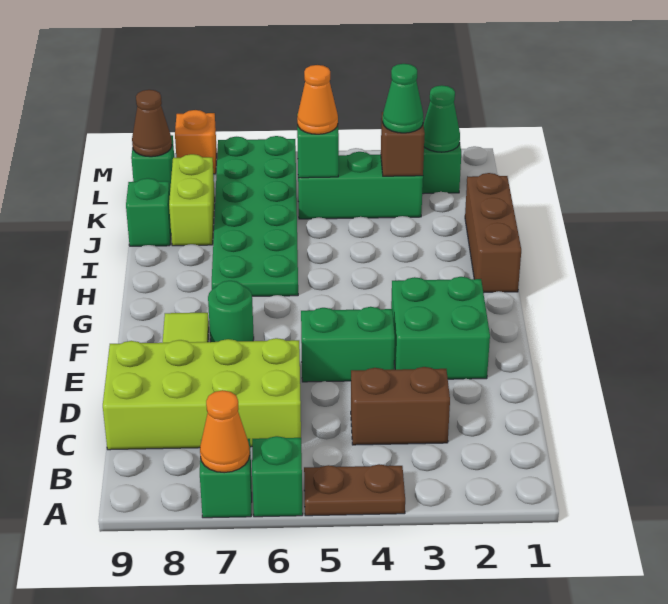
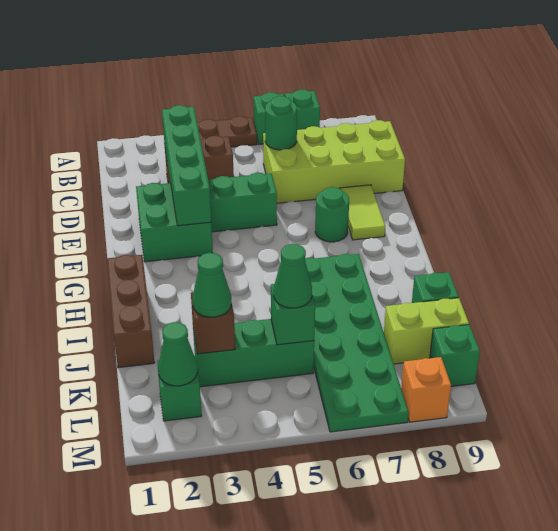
orange cone A7 level 2 -> none
none -> green brick C3:F3 level 2
none -> green round brick C6 level 2
lime brick J8:K8 level 1 -> lime brick K8:K9 level 1
orange cone K5 level 3 -> green cone K5 level 3
brown cone L9 level 2 -> none

